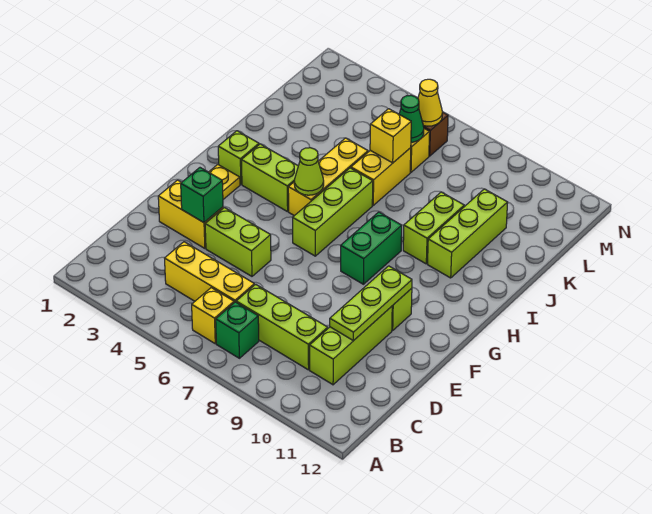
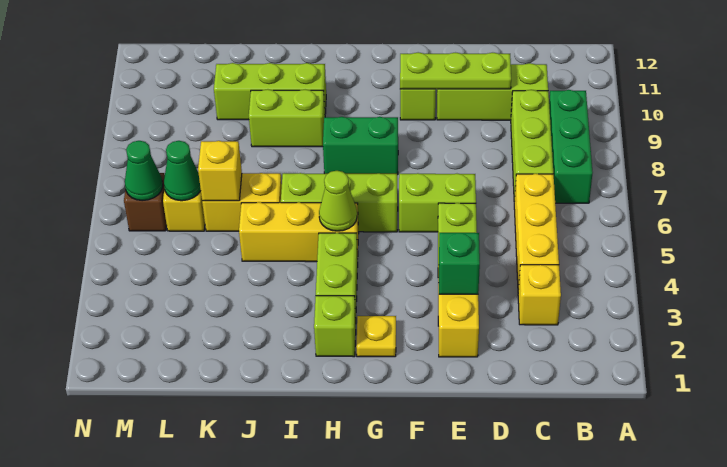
yellow brick B6 level 1 -> yellow brick C3 level 1
green brick B7 level 1 -> green brick B7:B9 level 1
none -> lime brick E6:F6 level 1
yellow cone M6 level 2 -> green cone M6 level 2

